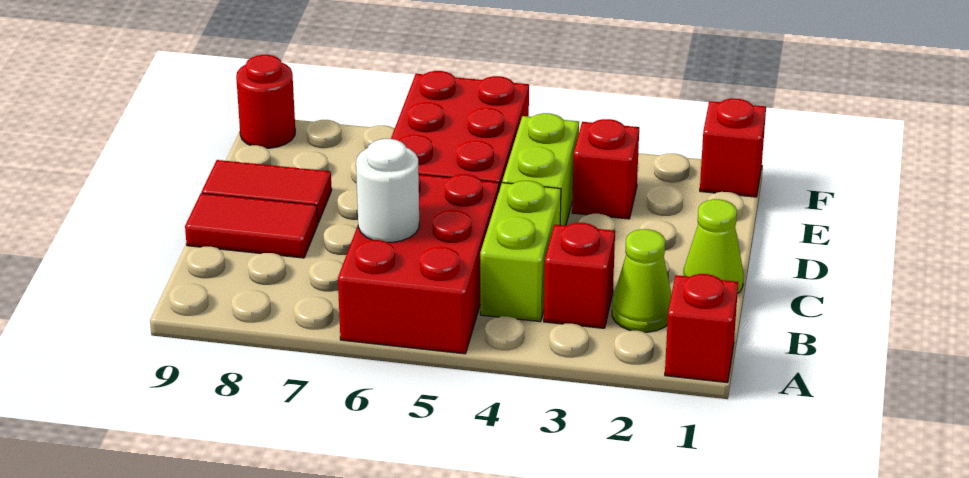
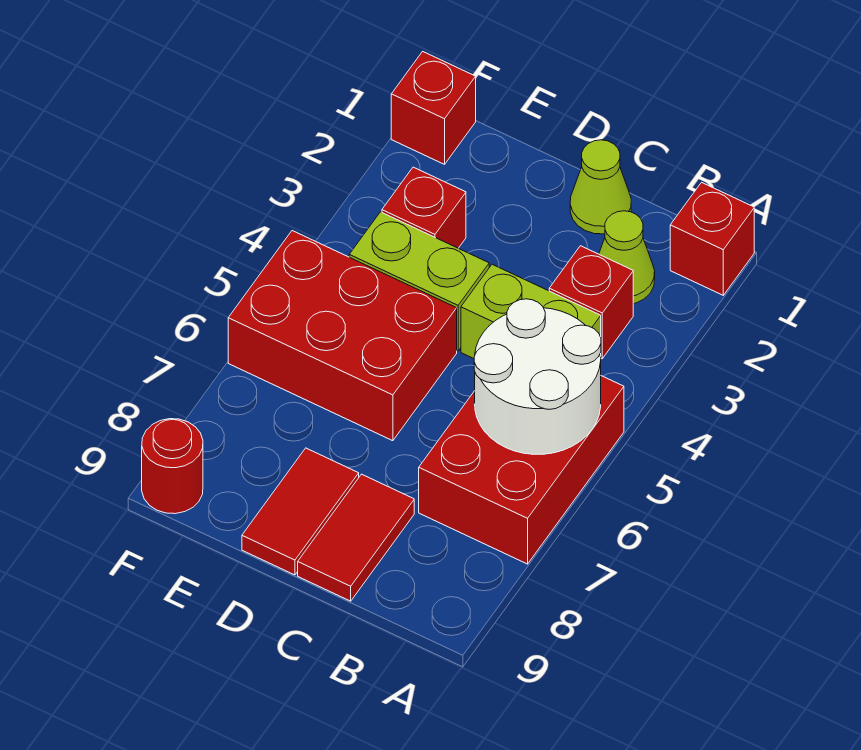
red brick A5:C6 level 1 -> red brick A5:B7 level 1
white round brick B6 level 2 -> white round brick A5:B6 level 2

